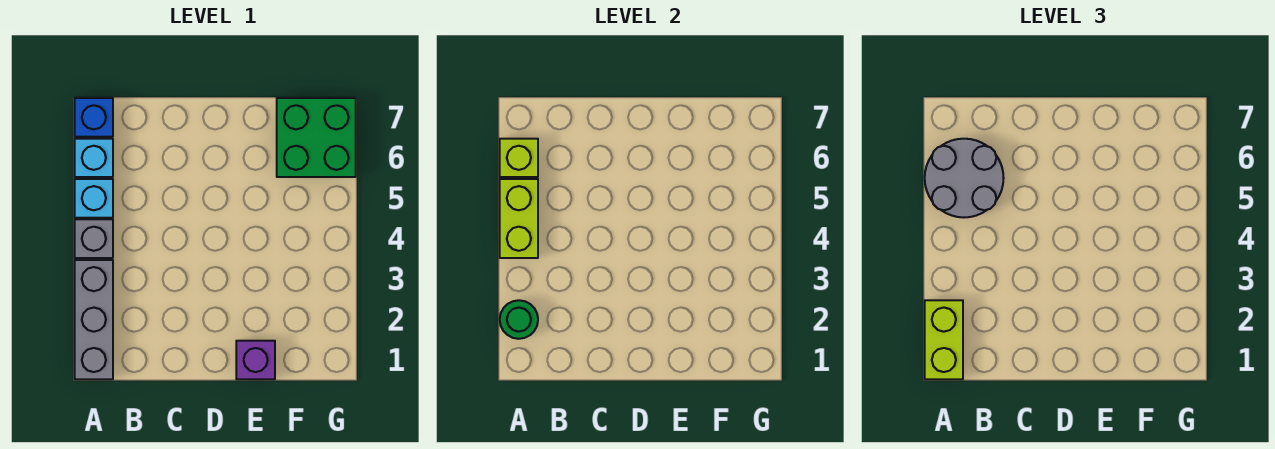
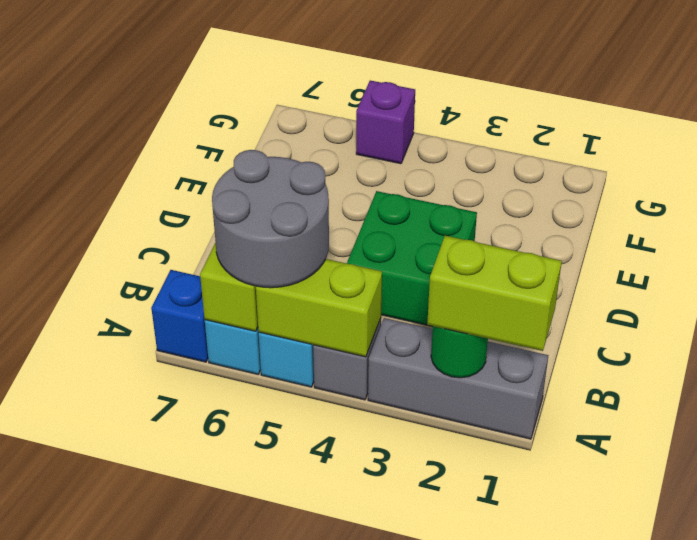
purple brick E1 level 1 -> purple brick G5 level 1
green brick F6:G7 level 1 -> green brick C3:D4 level 1

